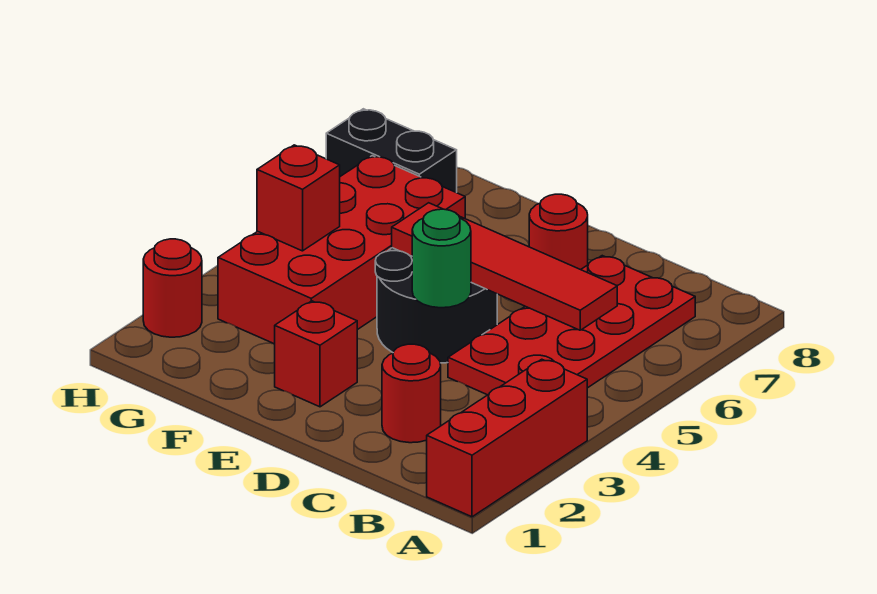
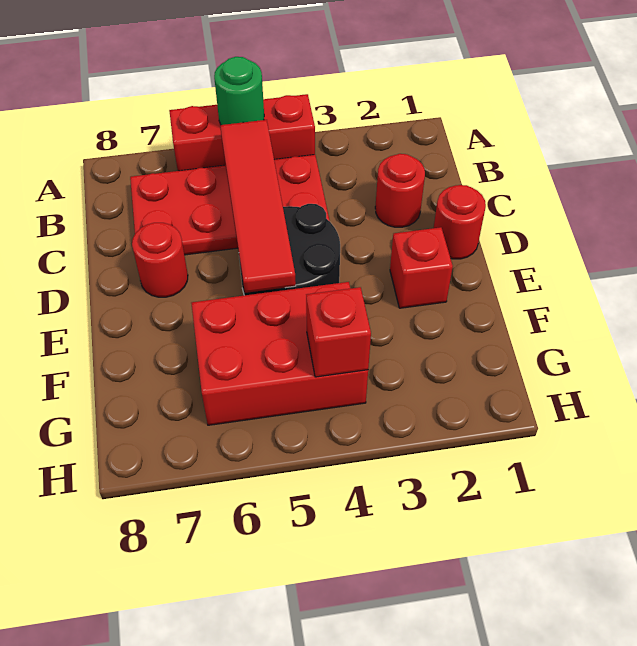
red brick A1:A3 level 1 -> red brick A4:A6 level 1
green round brick D4 level 2 -> green round brick A5 level 2
red brick F3:G6 level 1 -> red brick F4:G6 level 1
black brick G7:H7 level 1 -> none
red round brick H2 level 1 -> red round brick D1 level 1

